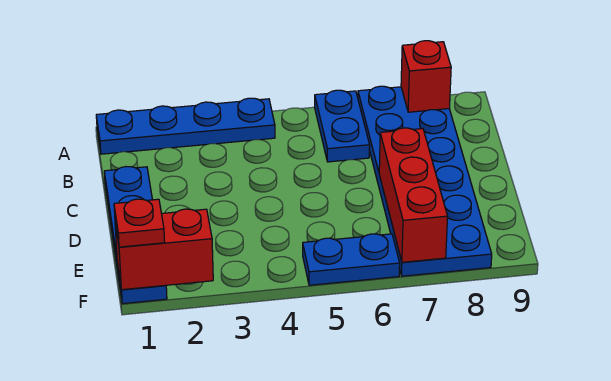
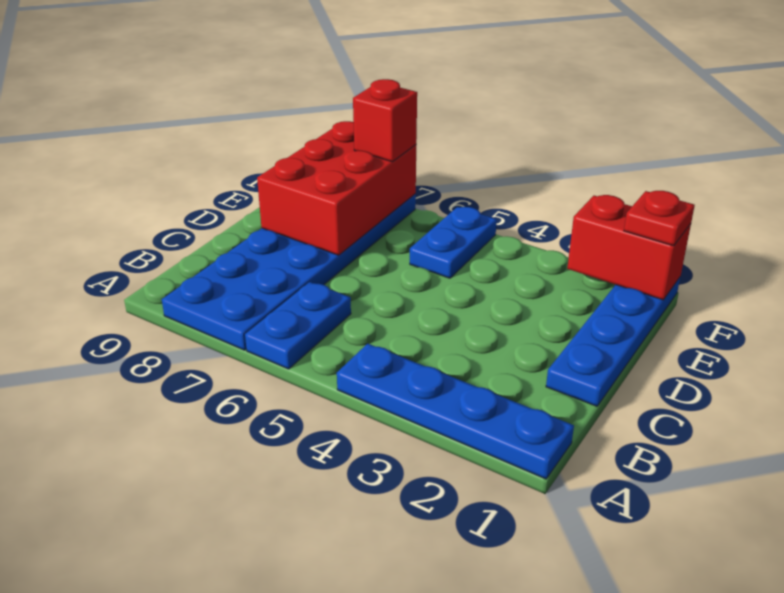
red brick A8 level 2 -> red brick F7 level 3
red brick D7:F7 level 2 -> red brick D7:F8 level 2
blue plate F5:F6 level 1 -> blue plate E5:F5 level 1

